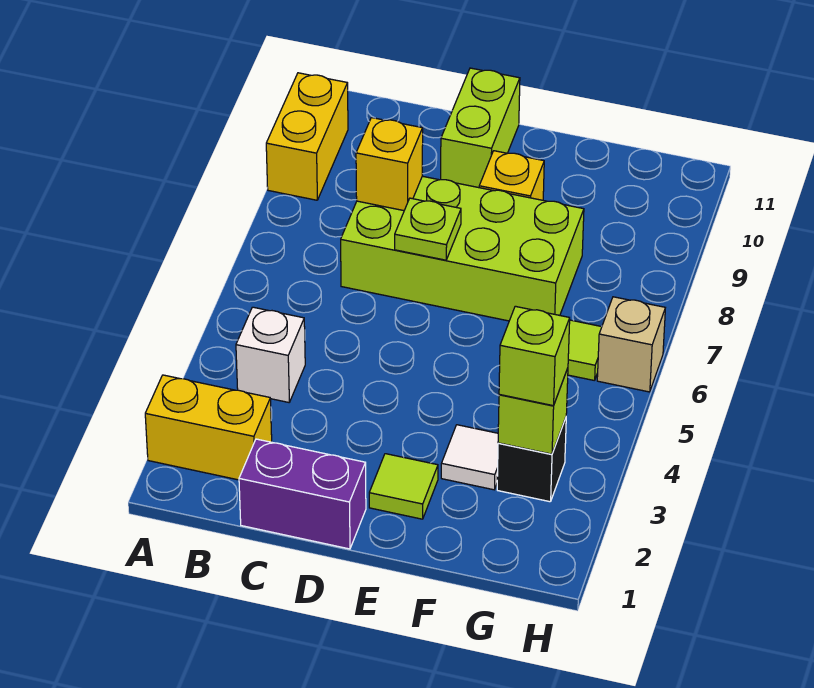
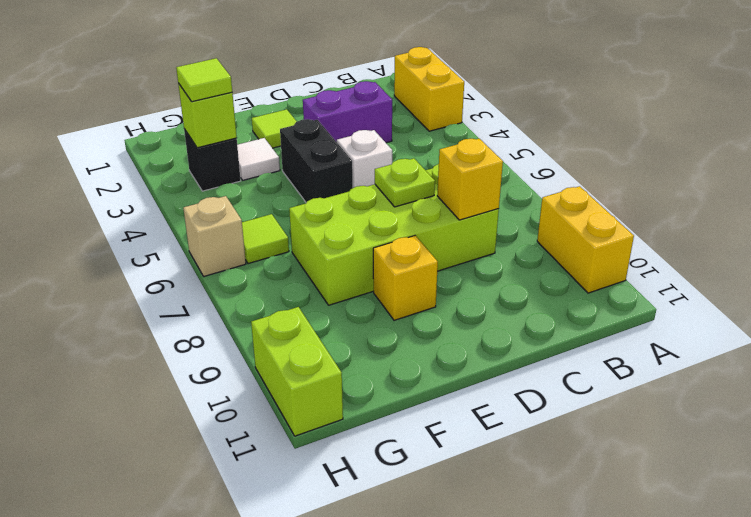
yellow brick A2:B2 level 1 -> yellow brick A2:A3 level 1
white brick B4 level 1 -> white brick D5 level 1
purple brick C1:D1 level 1 -> purple brick C3:D3 level 1
lime brick D10:D11 level 1 -> lime brick H10:H11 level 1
none -> black brick E4:E5 level 1
lime brick G3 level 3 -> lime tile G3 level 3

